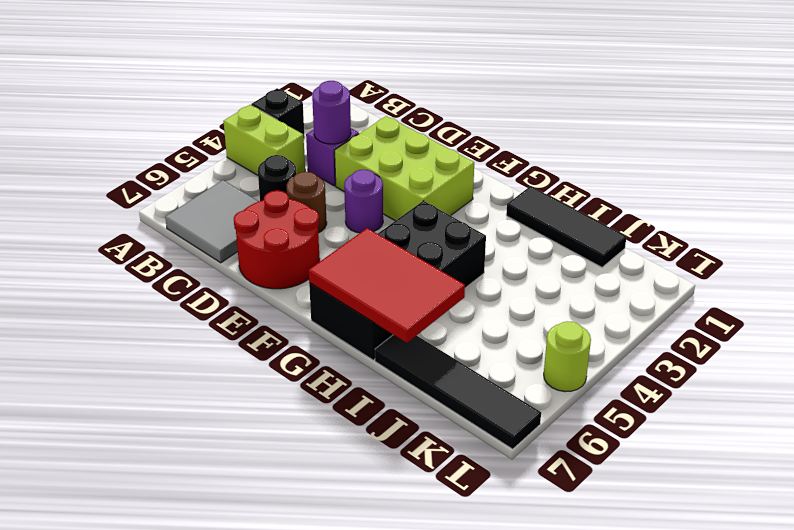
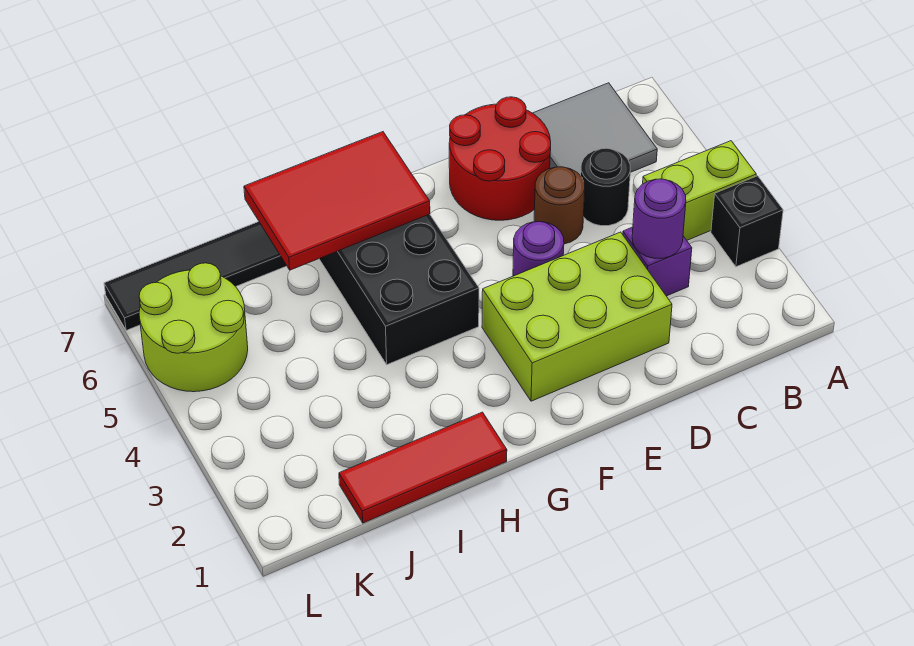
black tile H1:J1 level 1 -> red tile H1:J1 level 1
lime round brick L5 level 1 -> lime round brick K5:L6 level 1

